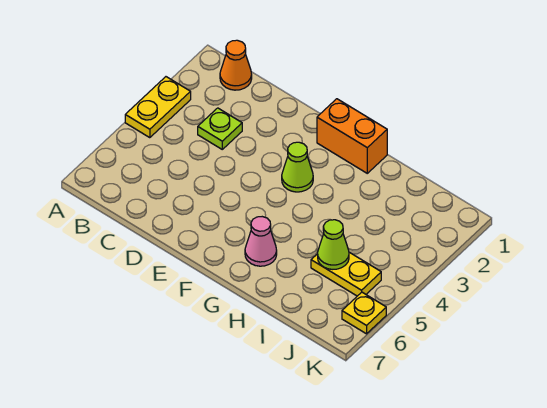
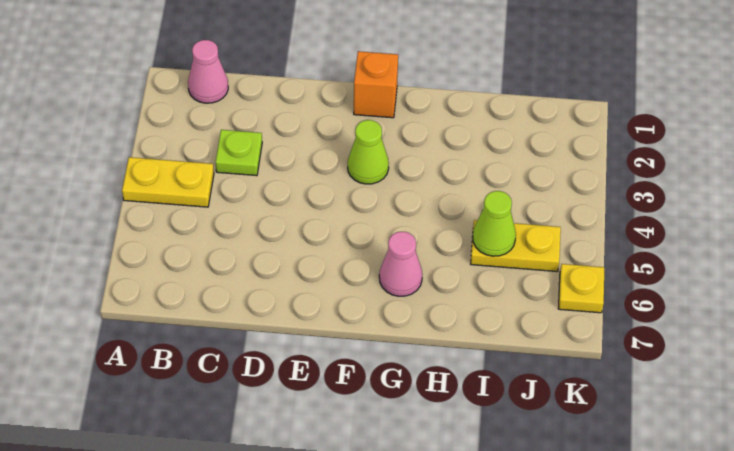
yellow plate A3:A4 level 1 -> yellow plate A4:B4 level 1
orange cone B1 level 1 -> pink cone B1 level 1
orange brick F1:G1 level 1 -> orange brick F1 level 1

